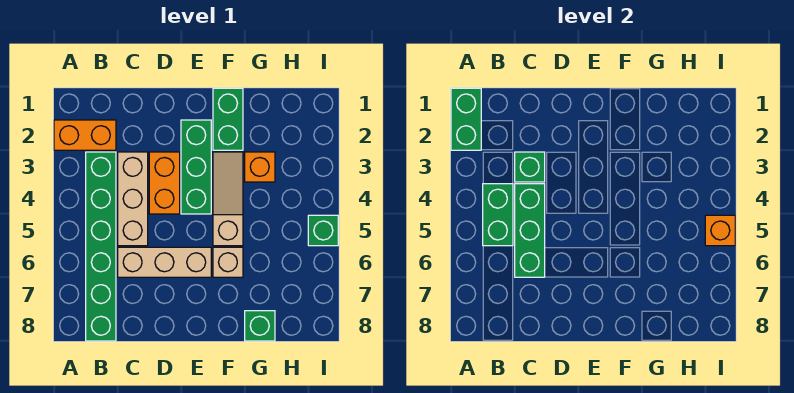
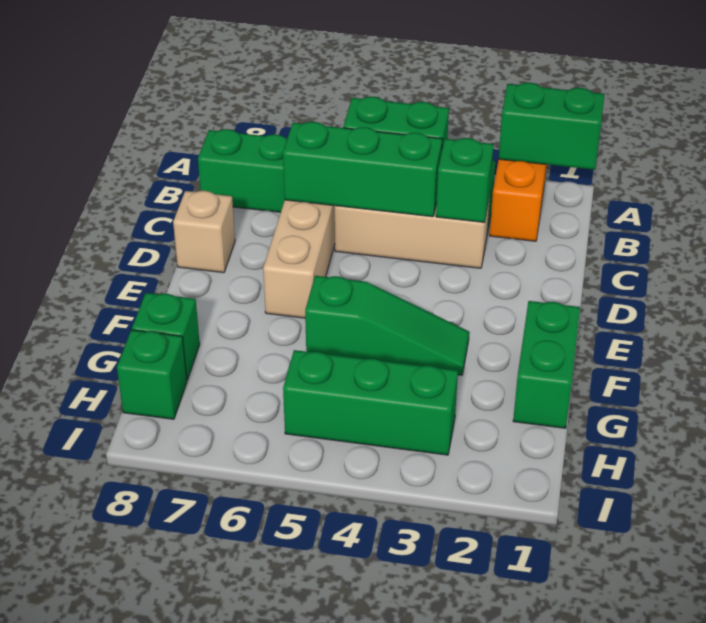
orange brick D3:D4 level 1 -> none
green brick E2:E4 level 1 -> green brick H3:H5 level 1
green brick F1:F2 level 1 -> green brick F1:G1 level 1
tan slope F3:F5 level 1 top 5 -> green slope F3:F5 level 1 top 5
tan brick F6 level 1 -> tan brick D8 level 1
orange brick G3 level 1 -> none
green brick I5 level 1 -> green brick H8 level 1
orange brick I5 level 2 -> none

